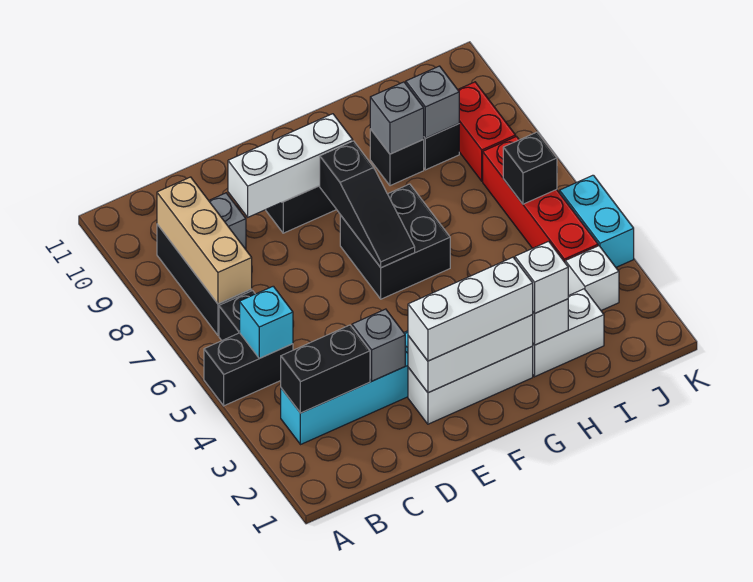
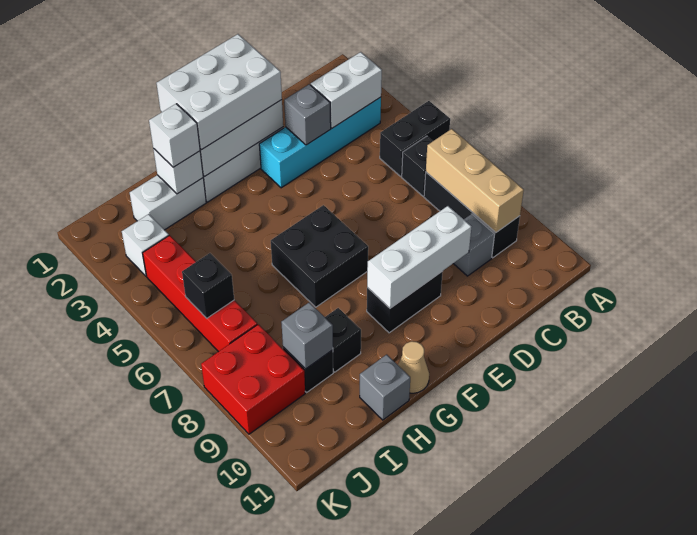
black brick B3:C3 level 2 -> white brick B3:C3 level 2
cyan brick B5 level 2 -> none
white brick E2:G2 level 3 -> white brick E1:G2 level 3
black slope F6:F8 level 2 top 8 -> none
none -> tan cone G11 level 1
grey brick H9 level 2 -> grey brick H11 level 1
red brick J8:J9 level 1 -> red brick J8:K9 level 1
cyan brick K4:K5 level 1 -> none

